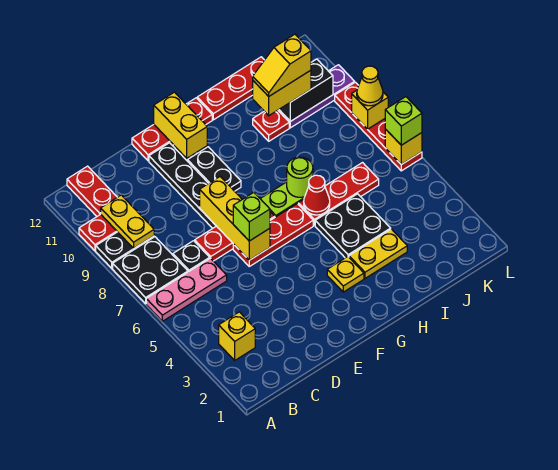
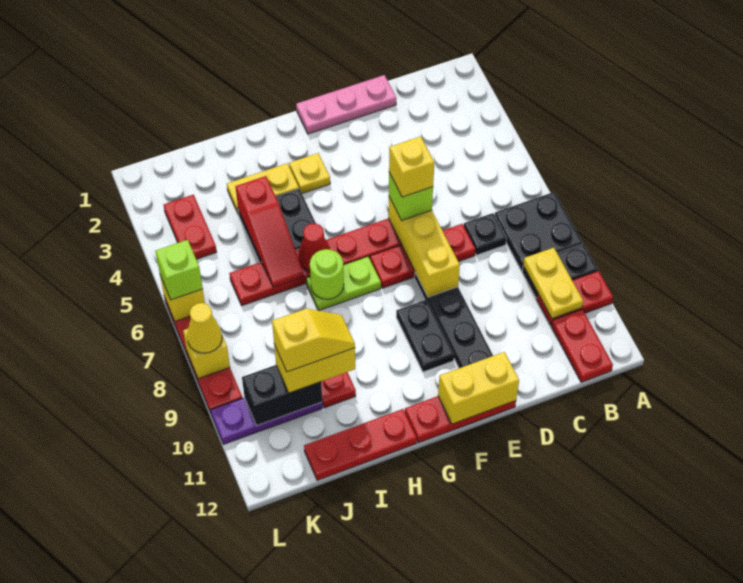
pink plate A6:C6 level 1 -> pink plate D1:F1 level 1
yellow brick B3 level 1 -> yellow brick E6 level 4
yellow brick F11:F12 level 2 -> yellow brick E12:F12 level 2
none -> red slope I4:I6 level 2 top 4
none -> red plate K3:K4 level 1

